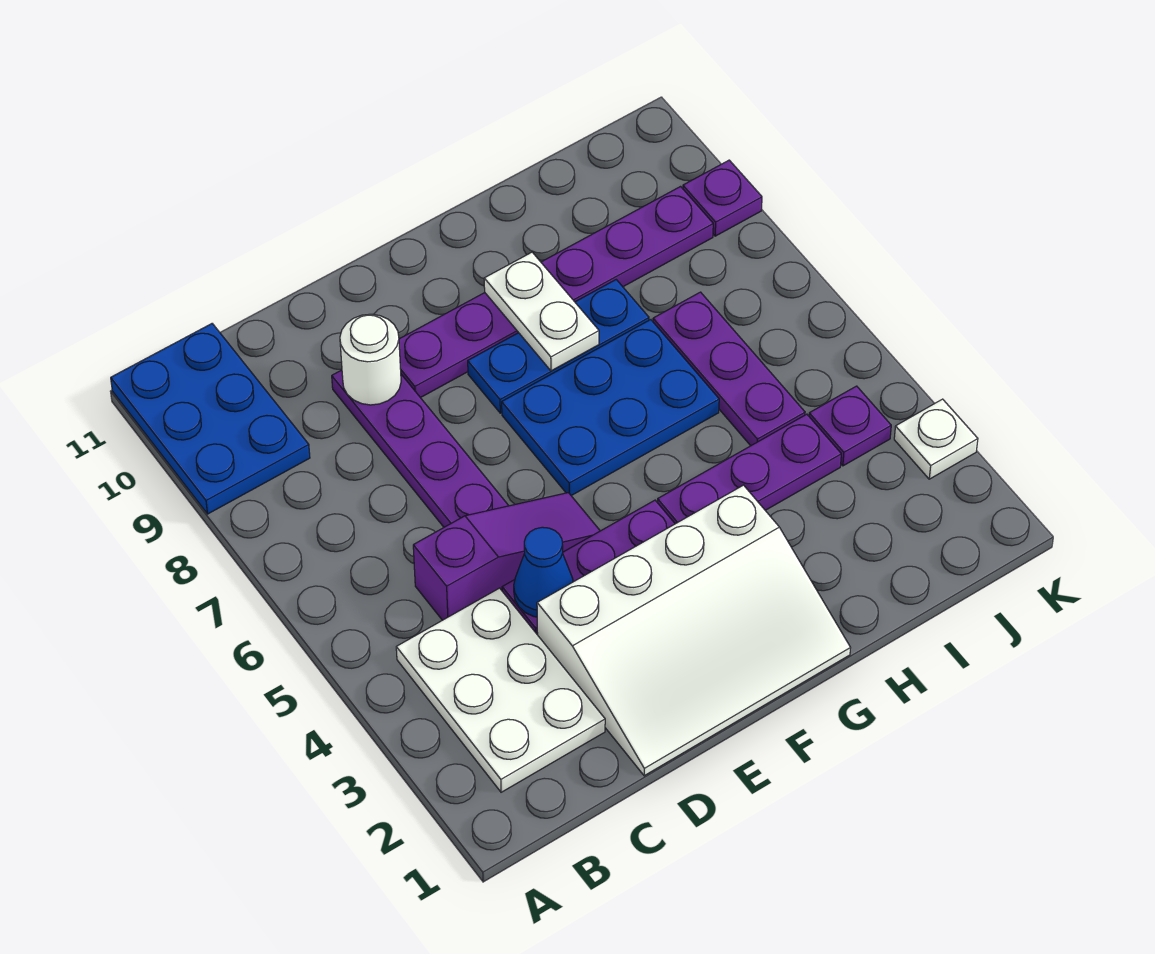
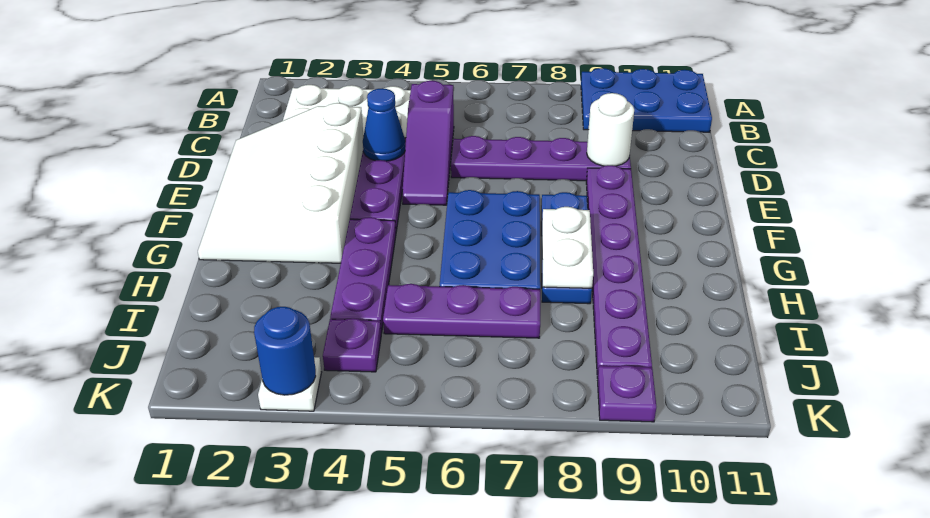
white plate G8:G9 level 2 -> white plate G8:H8 level 2
none -> blue round brick K3 level 2

